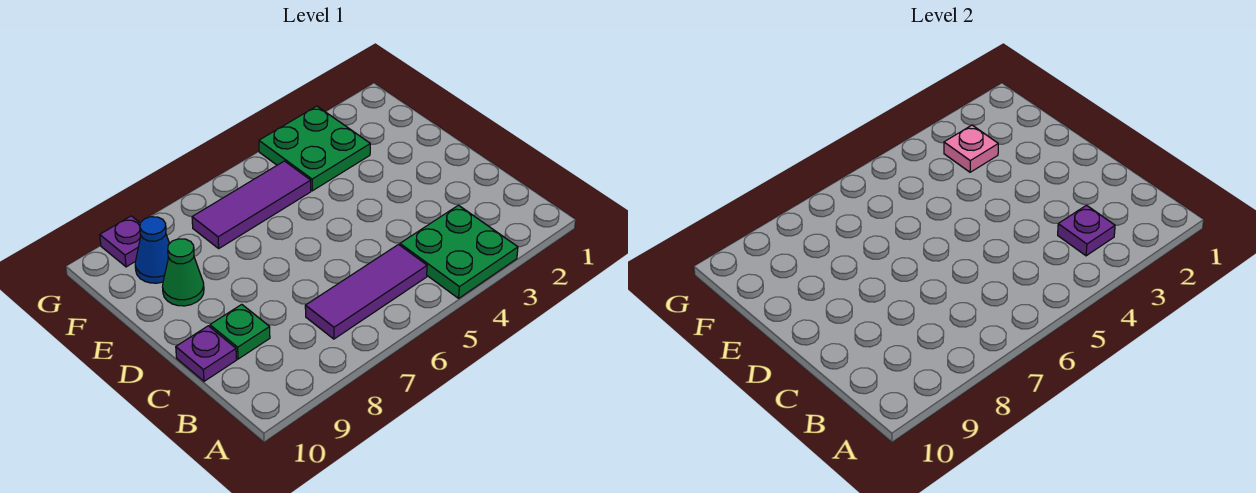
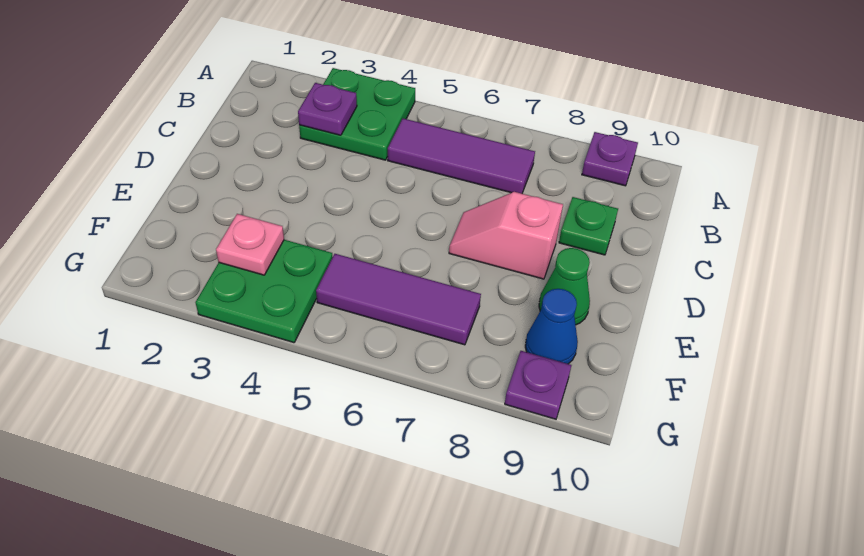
purple plate C10 level 1 -> purple plate A9 level 1
none -> pink slope D7:D8 level 1 top 8

